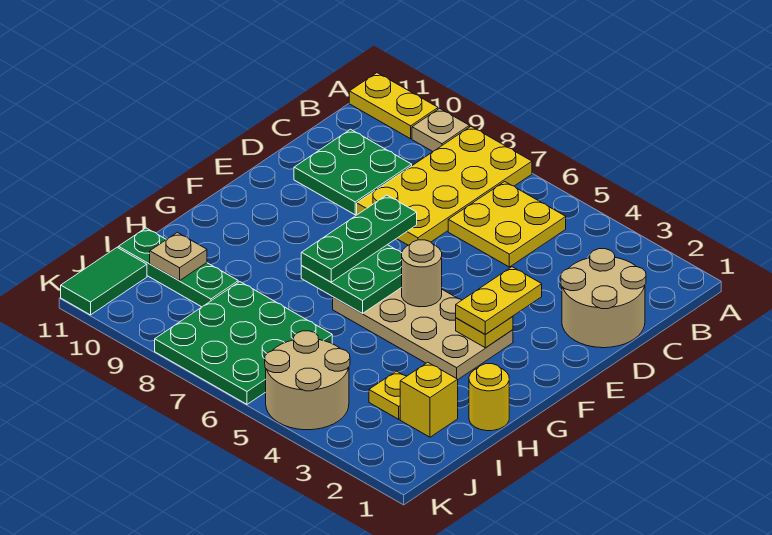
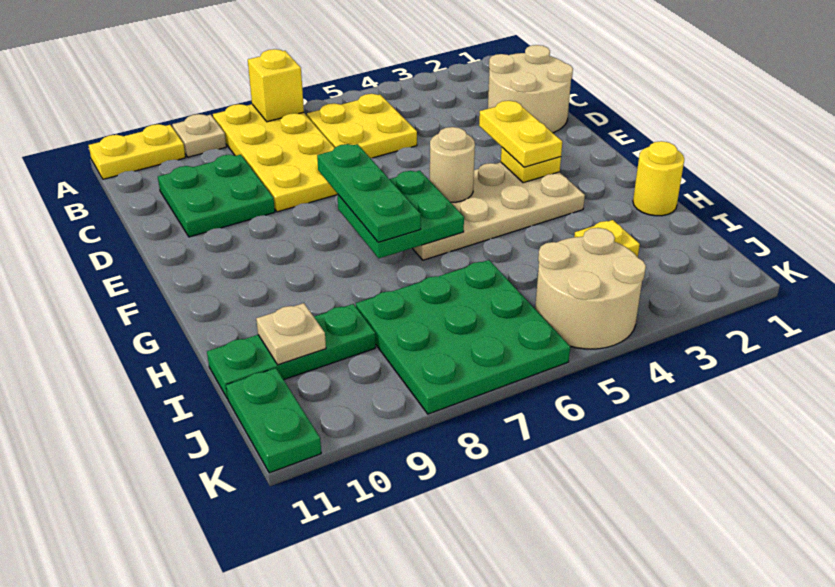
yellow brick I2 level 1 -> yellow brick A7 level 2
green tile J11:K11 level 1 -> green plate J11:K11 level 1

